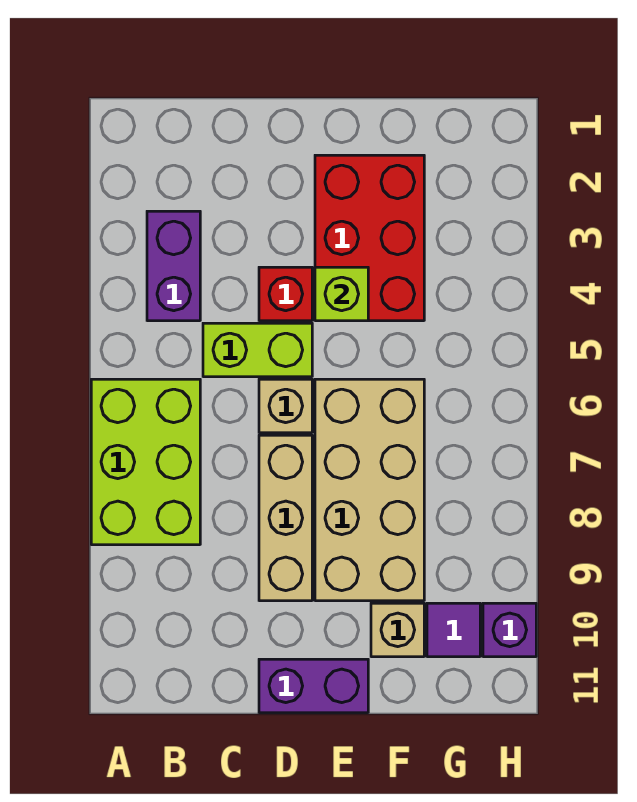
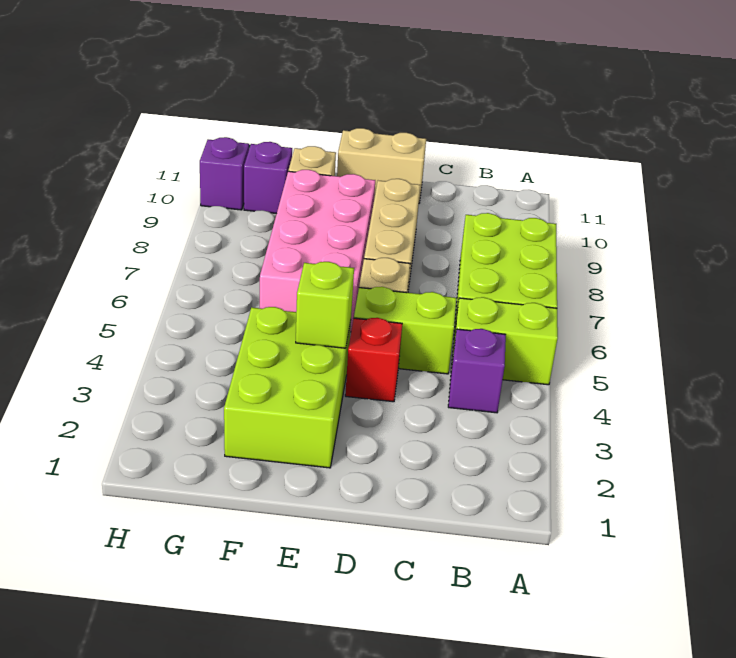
none -> lime brick A5:B5 level 1
purple brick B3:B4 level 1 -> purple brick B4 level 1
purple brick D11:E11 level 1 -> tan brick D11:E11 level 1
red brick E2:F4 level 1 -> lime brick E2:F4 level 1
tan brick E6:F9 level 1 -> pink brick E6:F9 level 1
purple tile G10 level 1 -> purple brick G10 level 1

